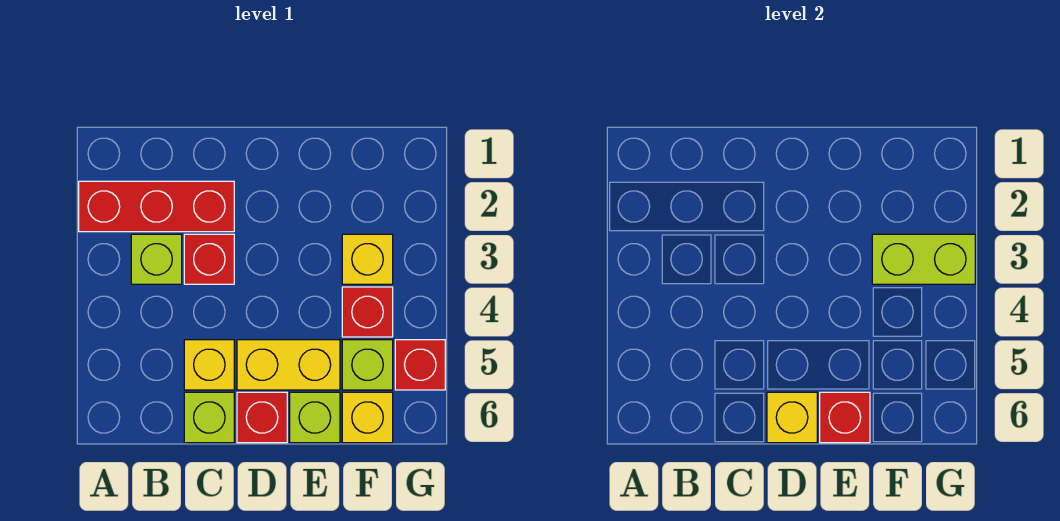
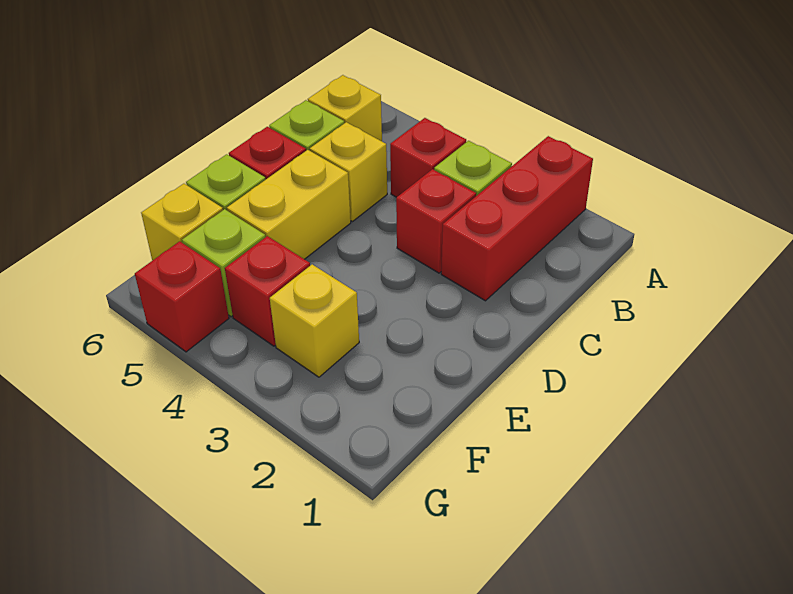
yellow brick D6 level 2 -> yellow brick B6 level 1
red brick E6 level 2 -> red brick B4 level 1
lime brick F3:G3 level 2 -> none

